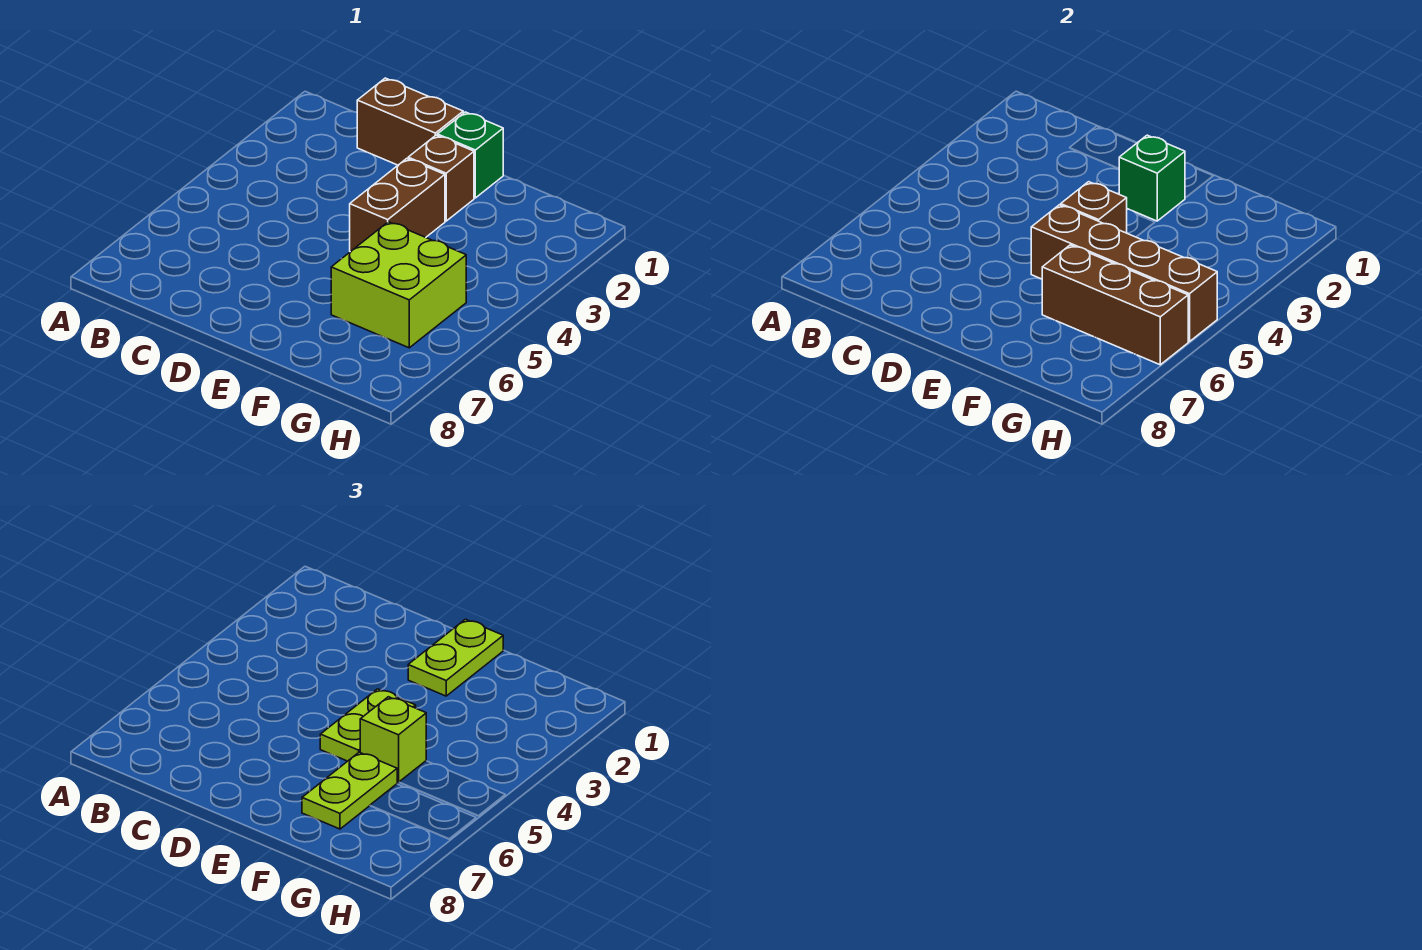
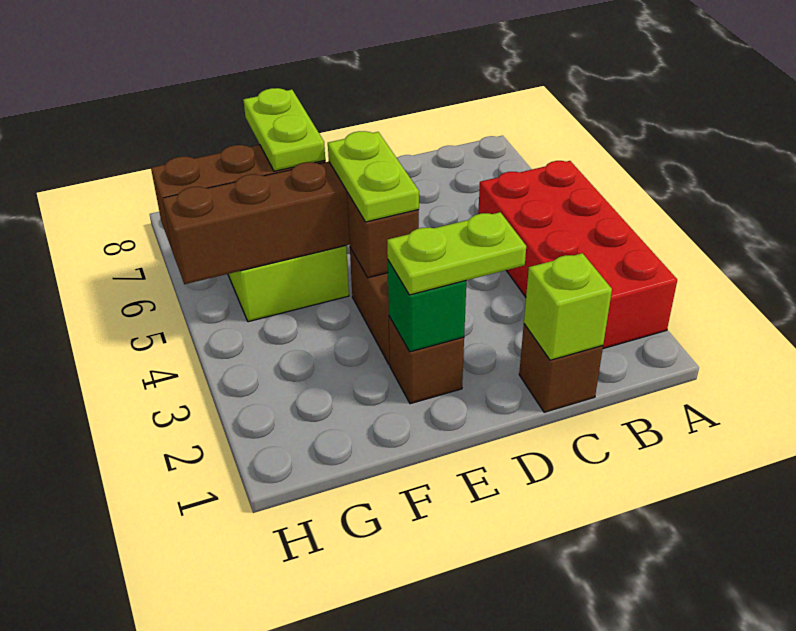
none -> red brick A2:B5 level 1
brown brick C1:D1 level 1 -> brown brick C1 level 1
green brick E1 level 1 -> none
lime plate E1:E2 level 3 -> lime plate D2:E2 level 3
lime brick F5 level 3 -> lime brick C1 level 2

